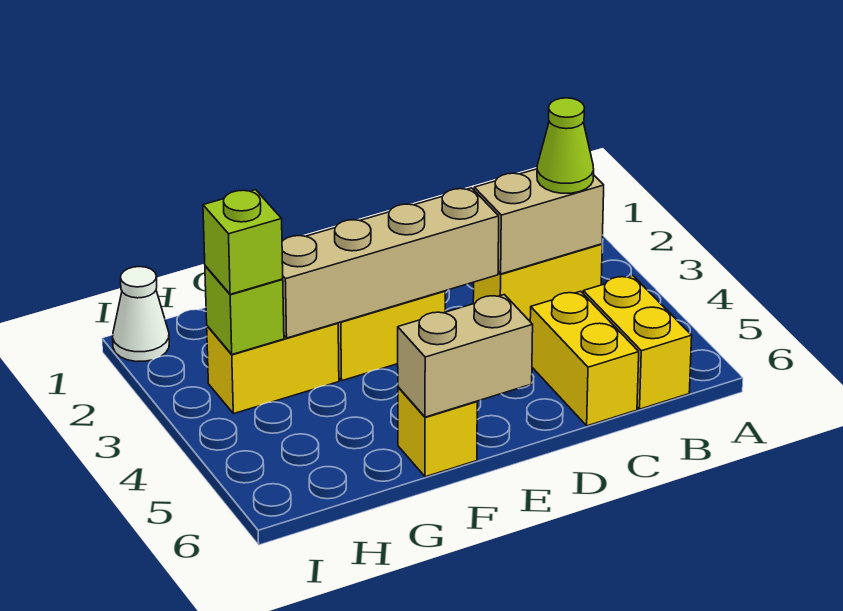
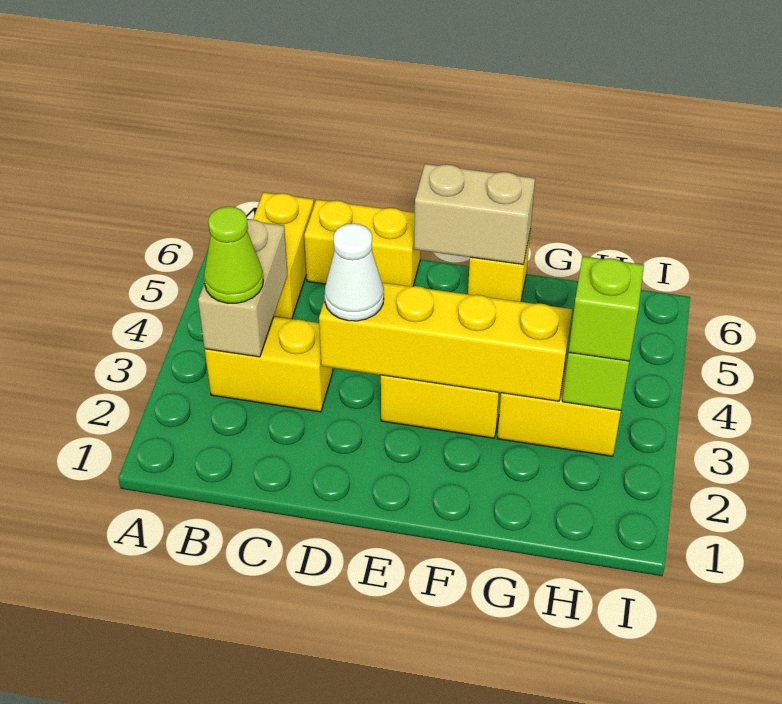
tan brick B3:C3 level 2 -> tan brick B3:B4 level 2
yellow brick C5:C6 level 1 -> yellow brick C6:D6 level 1
tan brick D3:G3 level 2 -> yellow brick D3:G3 level 2
white cone I1 level 1 -> white cone D3 level 3

